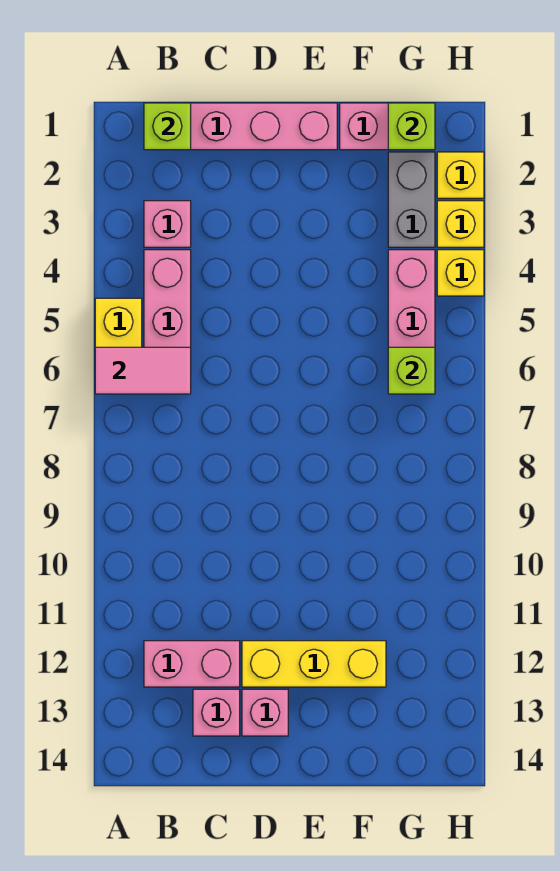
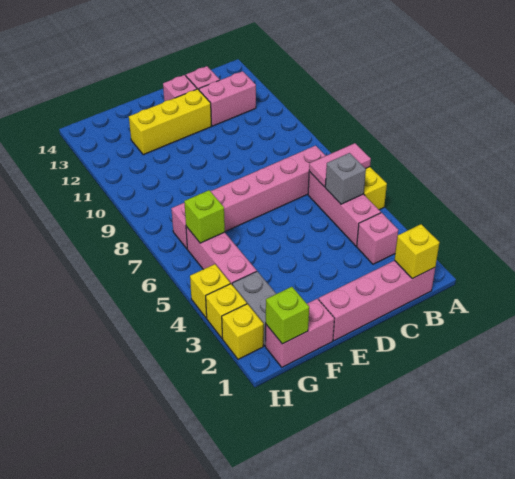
lime brick B1 level 2 -> yellow brick B1 level 2
none -> grey brick B5 level 2
none -> pink brick B7:G7 level 1

